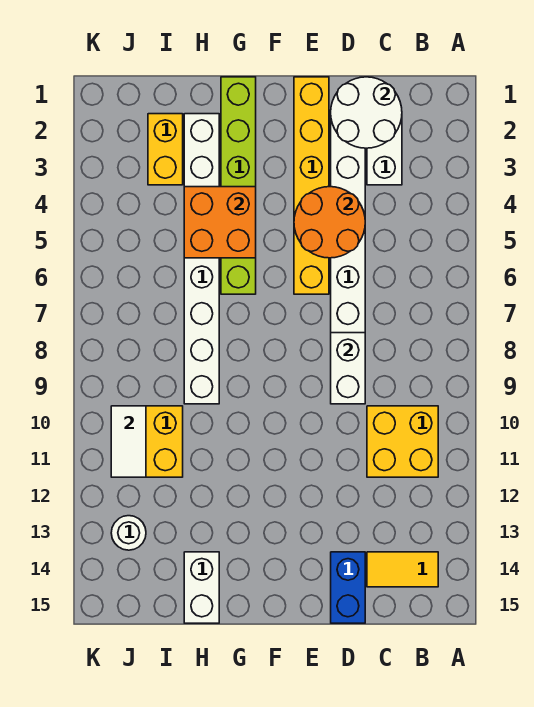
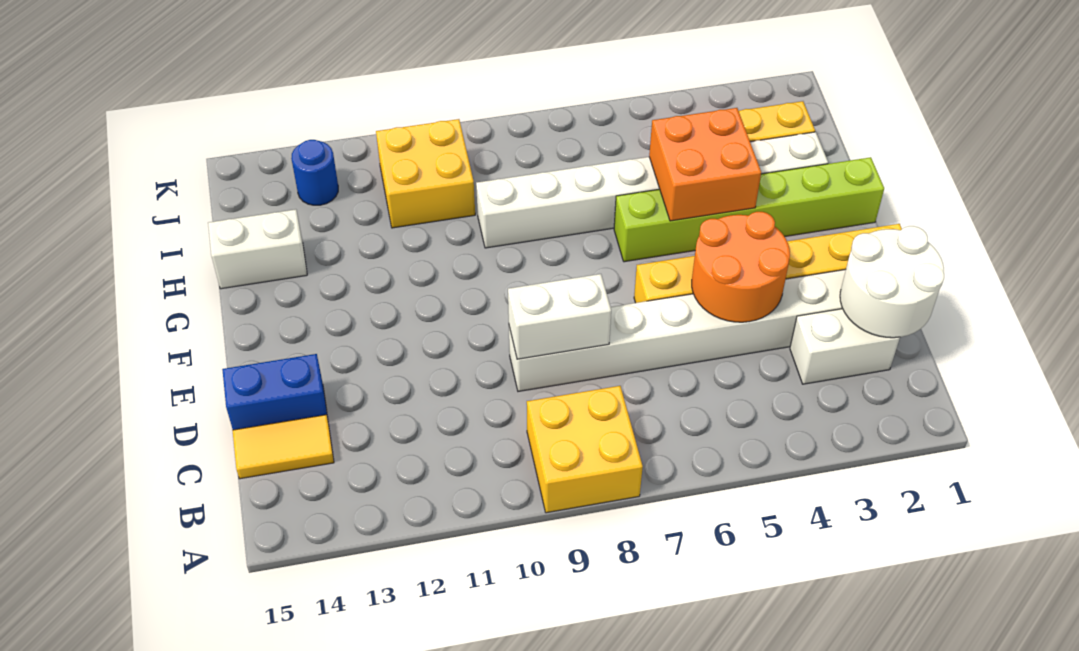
yellow brick B10:C11 level 1 -> yellow brick A8:B9 level 1
yellow tile B14:C14 level 1 -> yellow tile C14:C15 level 1
white tile J10:J11 level 2 -> none
white round brick J13 level 1 -> blue round brick J13 level 1

